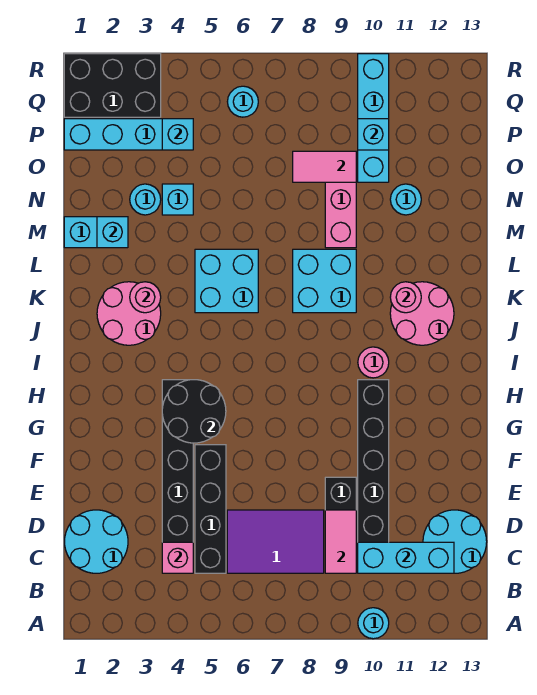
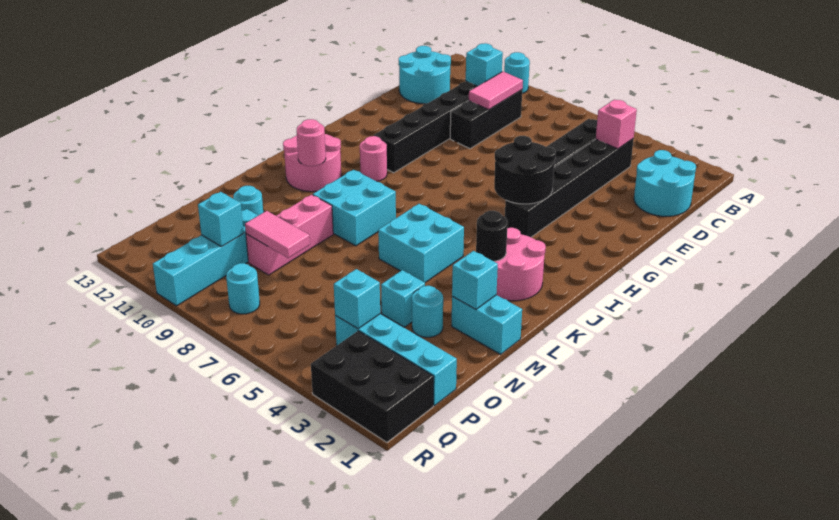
purple tile C6:D8 level 1 -> none
cyan brick C10:C12 level 2 -> cyan brick C10 level 2
pink round brick K3 level 2 -> black round brick K3 level 2
cyan round brick Q6 level 1 -> cyan round brick Q8 level 1

